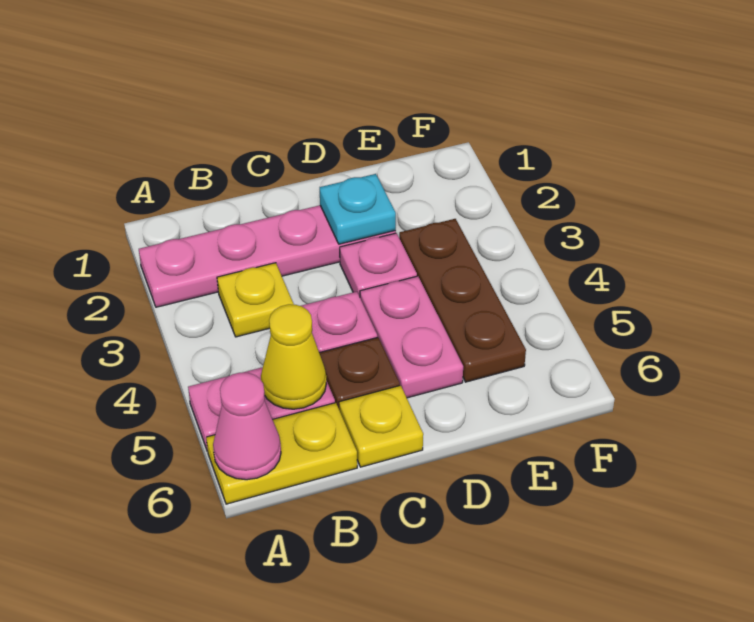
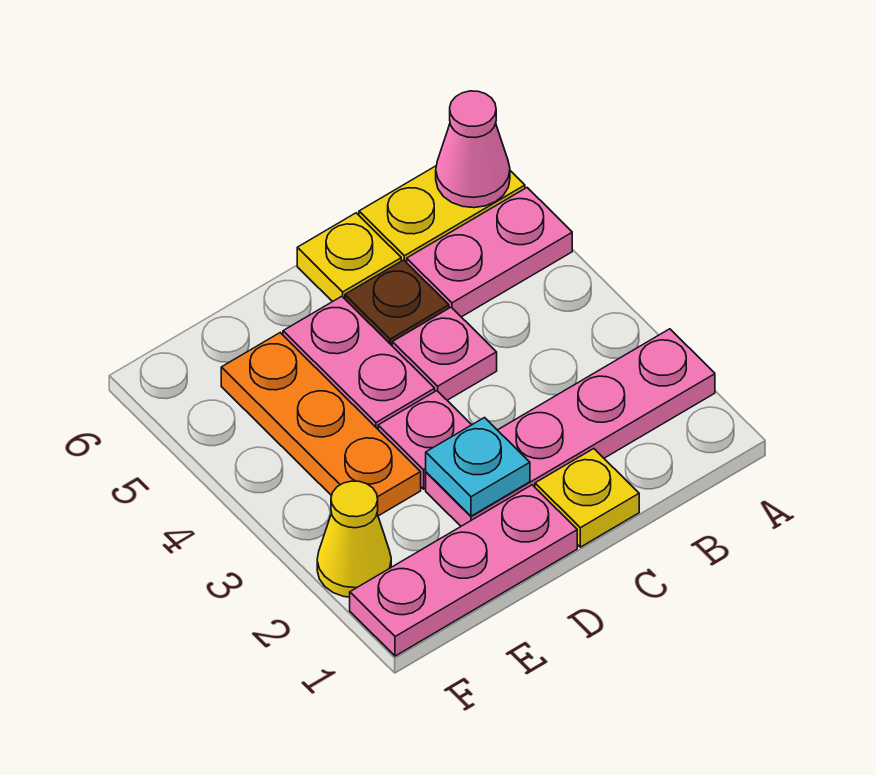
yellow plate B3 level 1 -> yellow plate C1 level 1
yellow cone B5 level 2 -> yellow cone F2 level 1
none -> pink plate D1:F1 level 1
brown plate E3:E5 level 1 -> orange plate E3:E5 level 1

